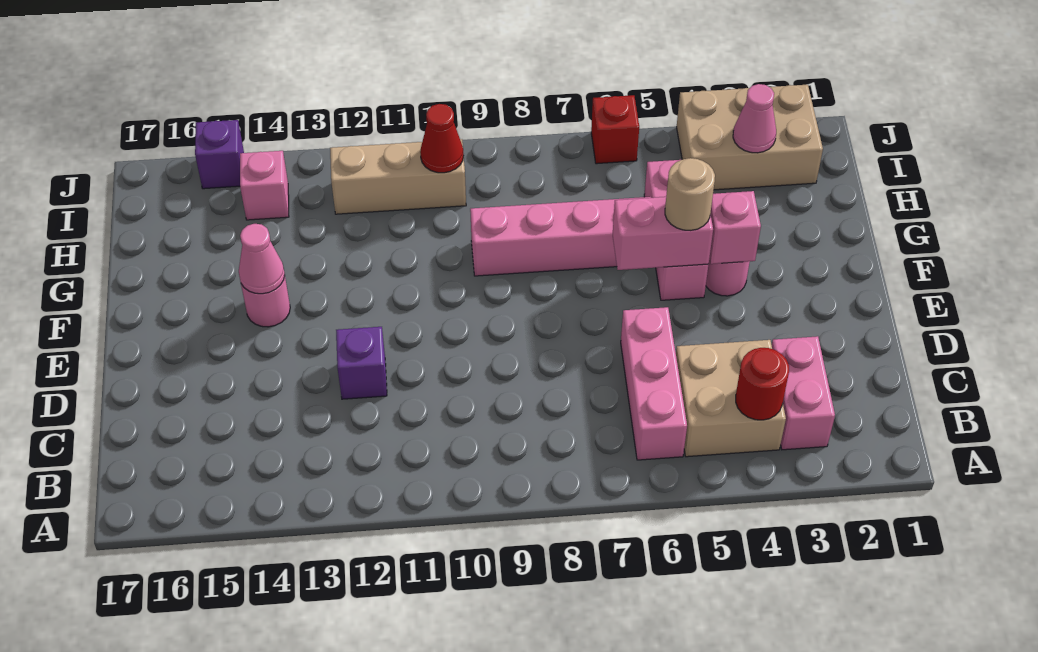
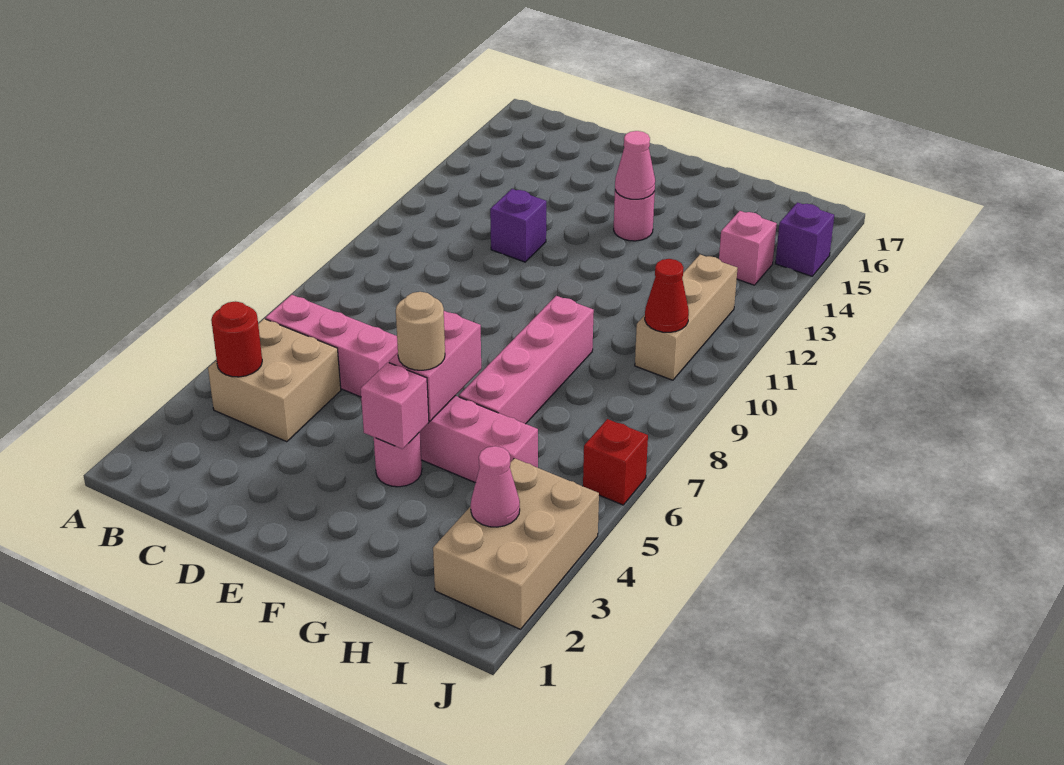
pink brick B3:C3 level 1 -> none

